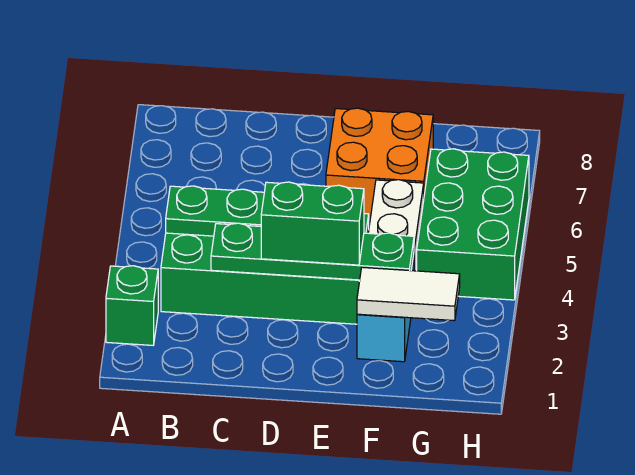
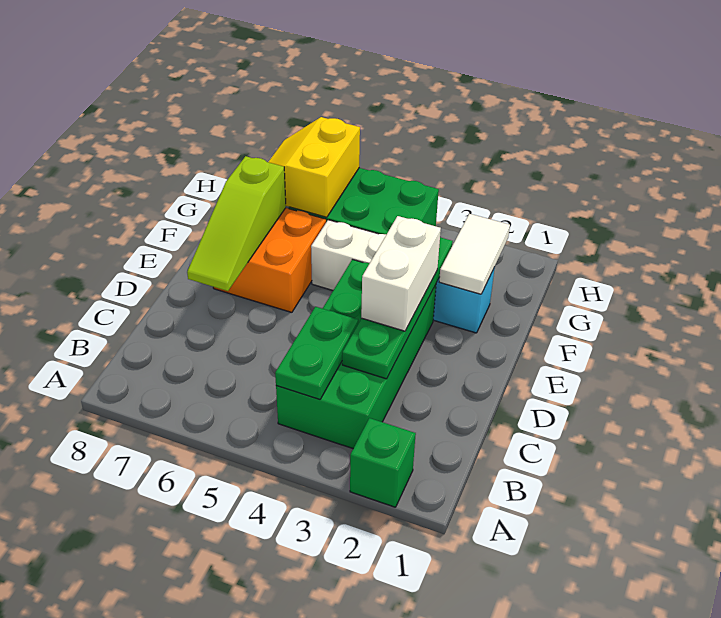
green brick D3:E3 level 3 -> white brick D3:E3 level 3
none -> lime slope D7:F7 level 2 top F
none -> yellow slope G6:H7 level 2 top 6

